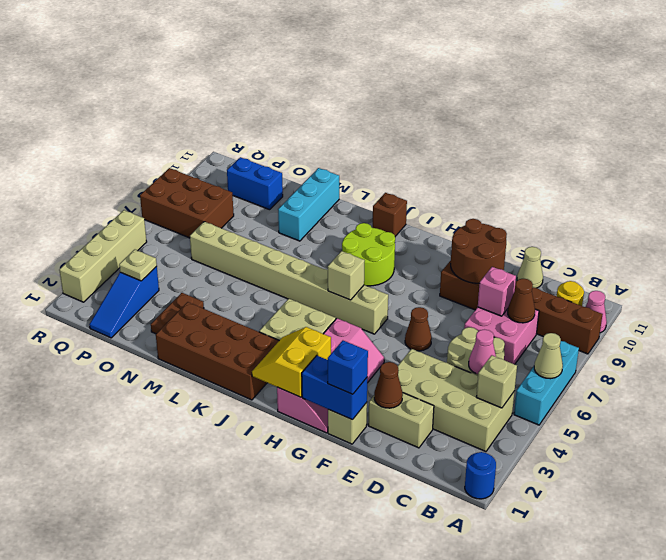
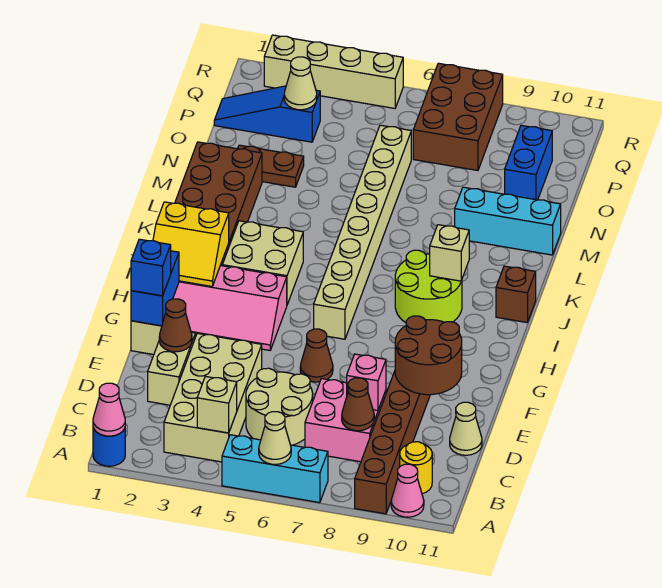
pink cone C5 level 2 -> pink cone A1 level 2
yellow slope H1:I2 level 2 top H -> yellow slope H1:I2 level 2 top I
tan brick I6 level 2 -> tan brick J9 level 2
tan plate P3 level 2 -> tan cone P3 level 2

